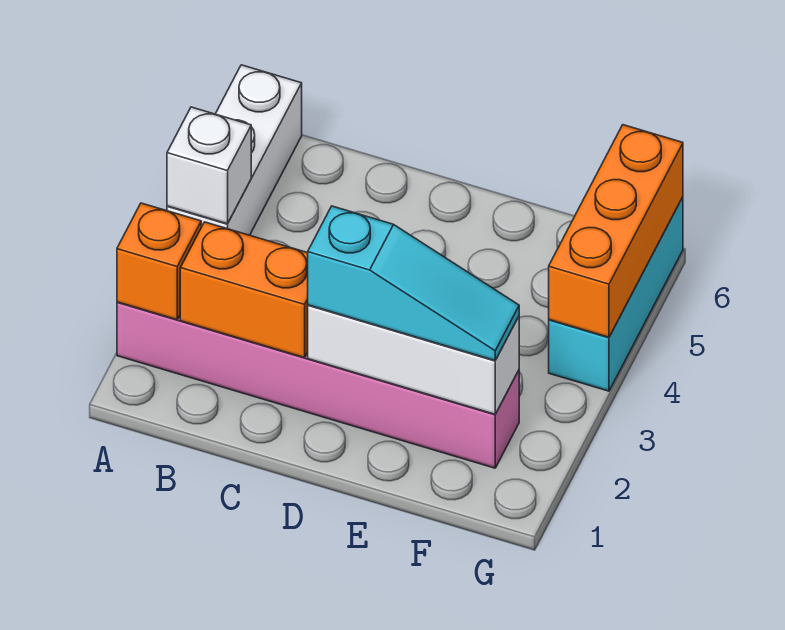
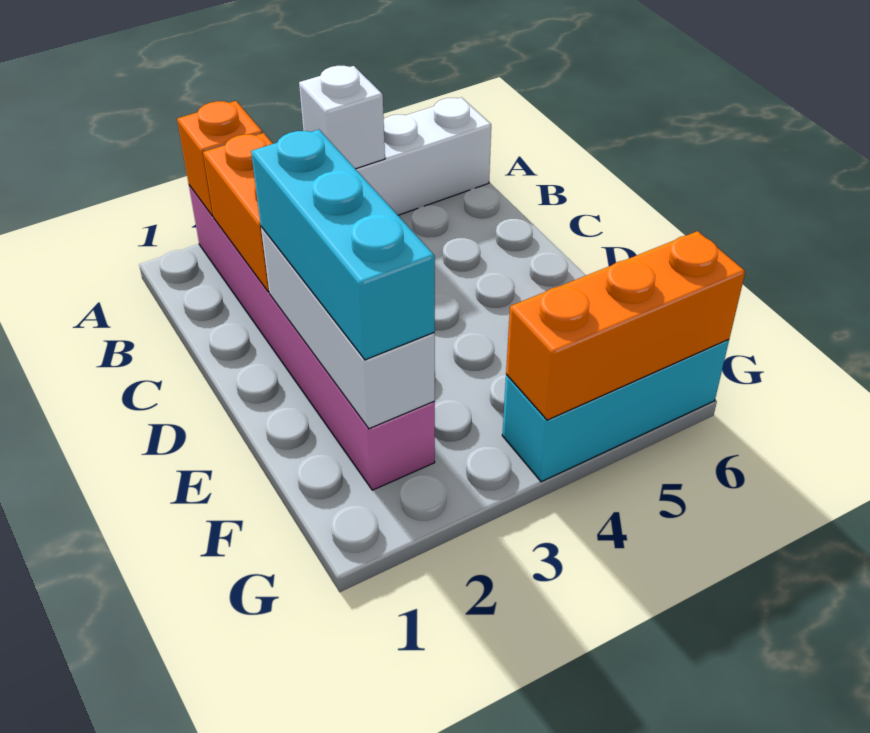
cyan slope D2:F2 level 3 top D -> cyan brick D2:F2 level 3

